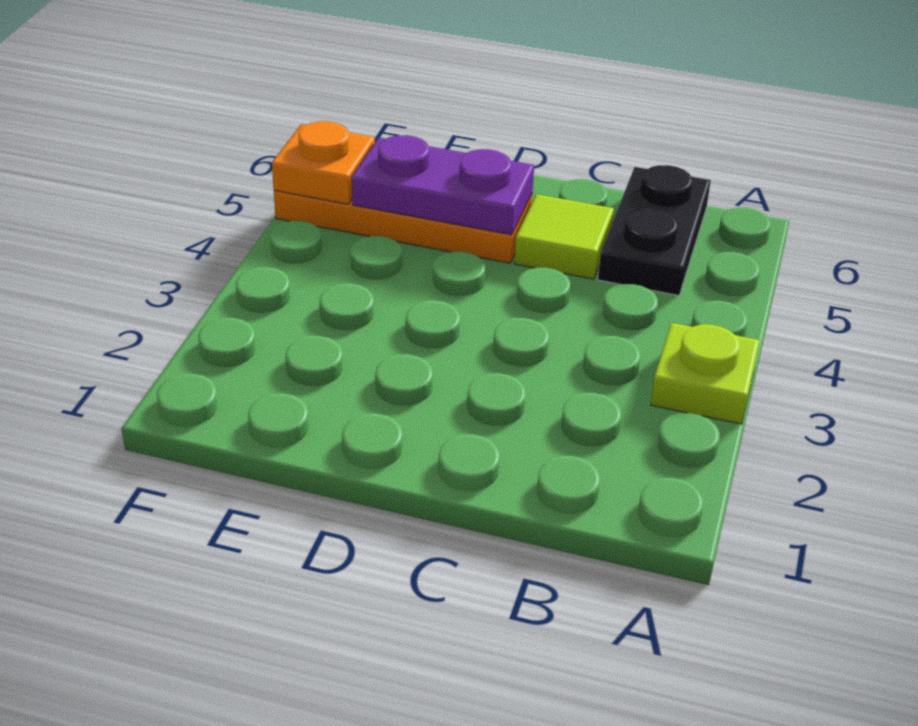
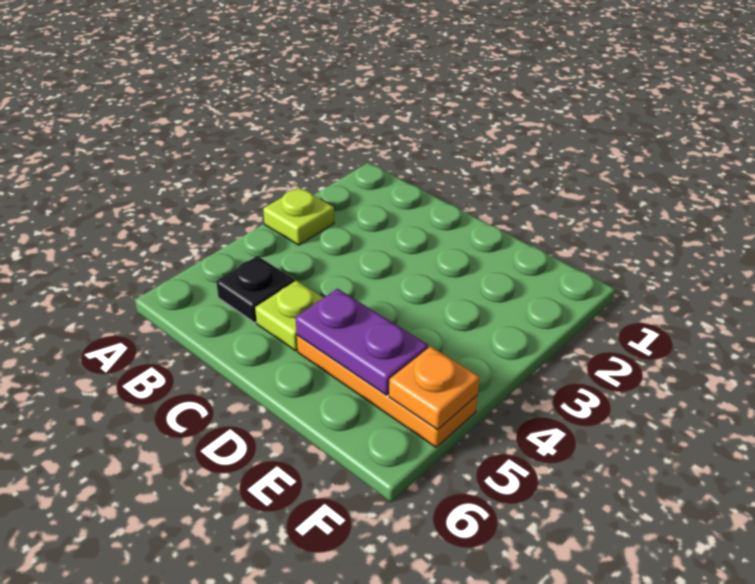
black plate B5:B6 level 1 -> black plate B5 level 1
lime tile C5 level 1 -> lime plate C5 level 1

